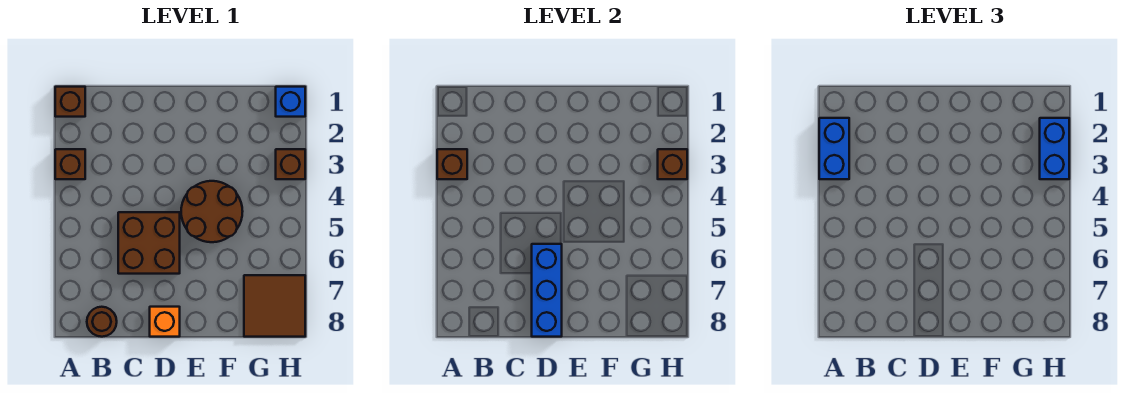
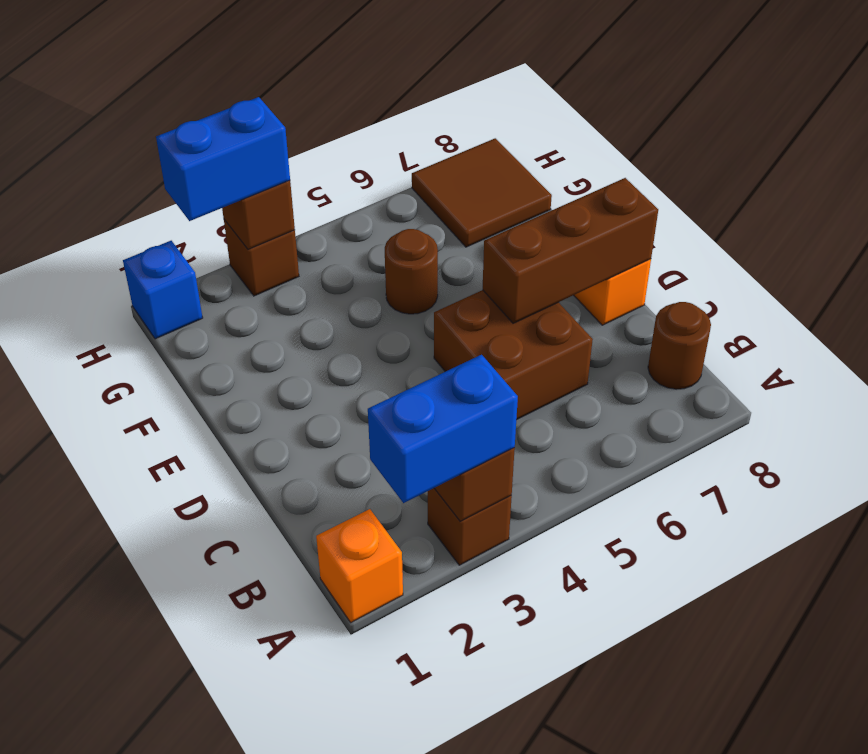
brown brick A1 level 1 -> orange brick A1 level 1
blue brick D6:D8 level 2 -> brown brick D6:D8 level 2
brown round brick E4:F5 level 1 -> brown round brick F5 level 1

